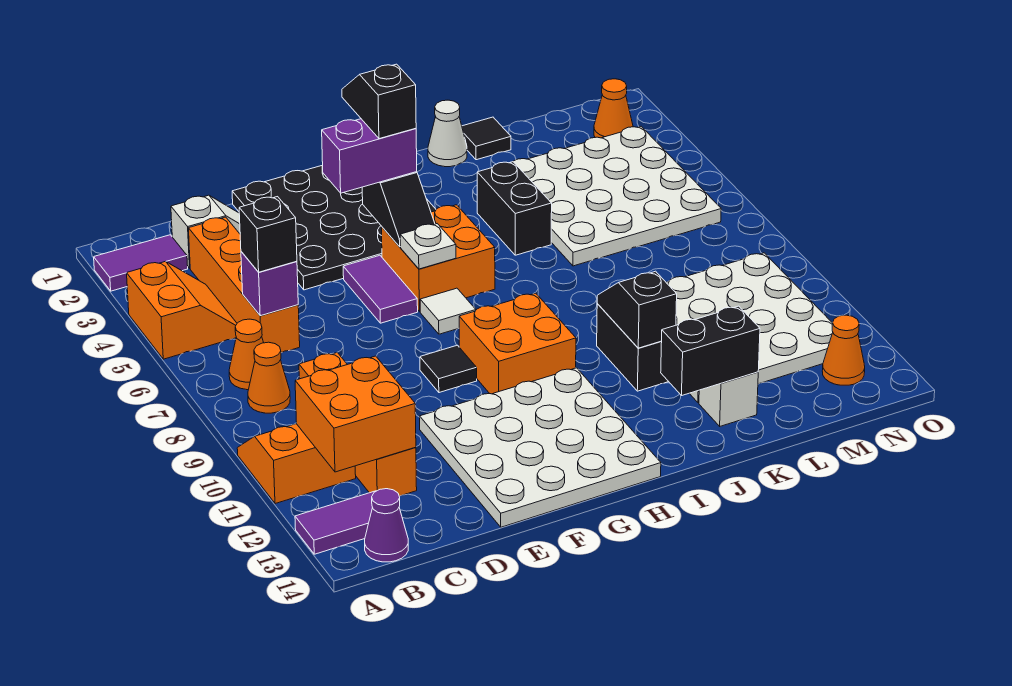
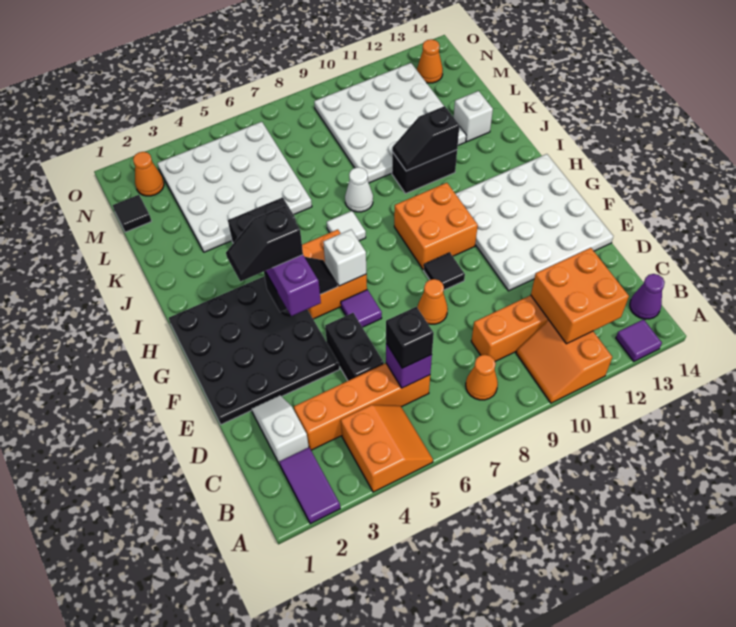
orange slope A4:B5 level 1 top A -> orange slope A4:B5 level 1 top 4
purple tile A13:B13 level 1 -> purple tile A13 level 1
orange cone B7 level 1 -> orange cone E8 level 1
purple tile F5:F6 level 1 -> purple tile F6 level 1
white plate G6 level 2 -> white brick G6 level 2
white tile G7 level 1 -> white tile I7 level 1
white cone J1 level 1 -> white cone J8 level 1
black brick J13:K13 level 2 -> black brick D5:E5 level 1
black tile K1 level 1 -> black tile M1 level 1

